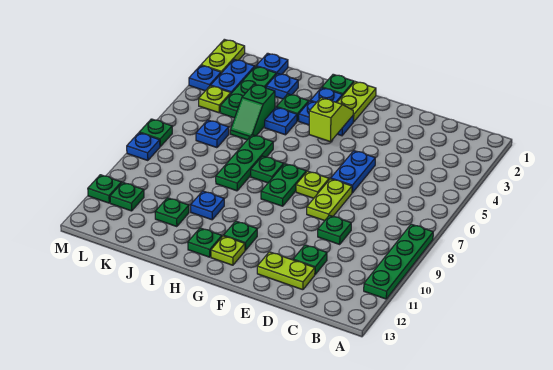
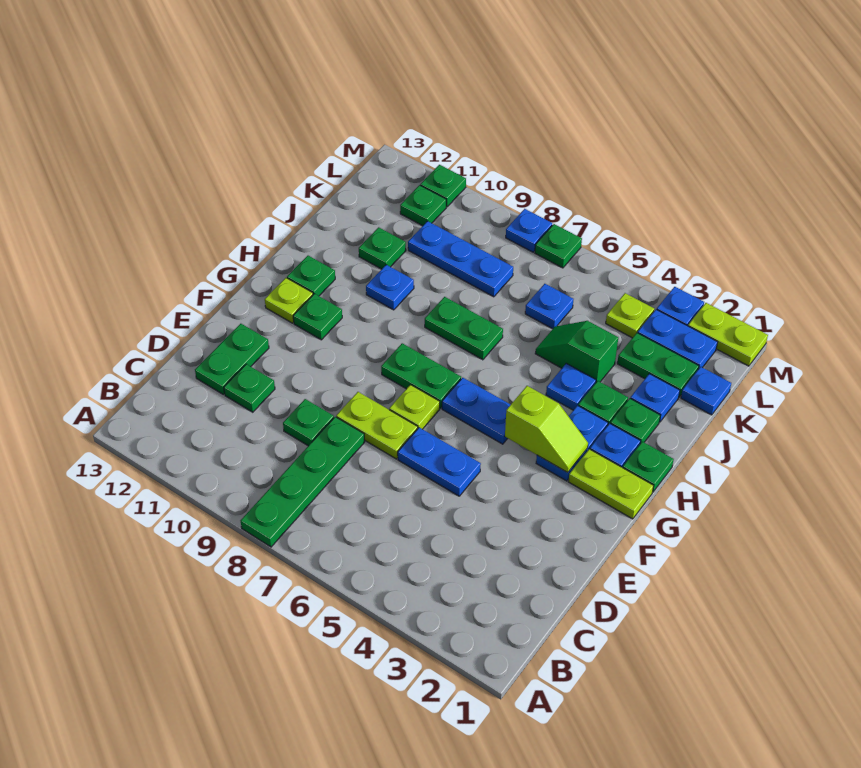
green plate A8:A11 level 1 -> green plate A8:D8 level 1
lime plate D12:E12 level 1 -> green plate D12:E12 level 1
none -> blue plate G5:G6 level 1
green plate H7 level 1 -> green plate I2 level 1
green plate I6:I8 level 1 -> green plate I7:I8 level 1
green plate K2:K4 level 1 -> green plate K2:K3 level 1
none -> blue plate K8:K10 level 1

